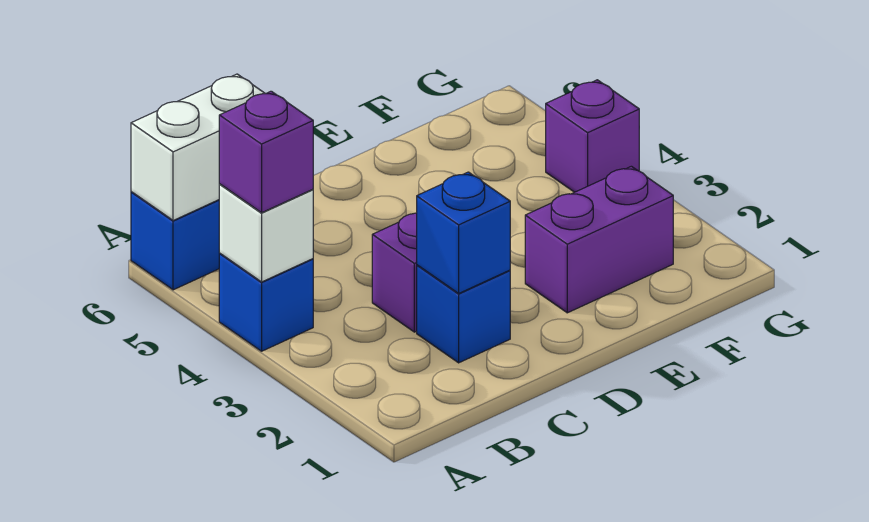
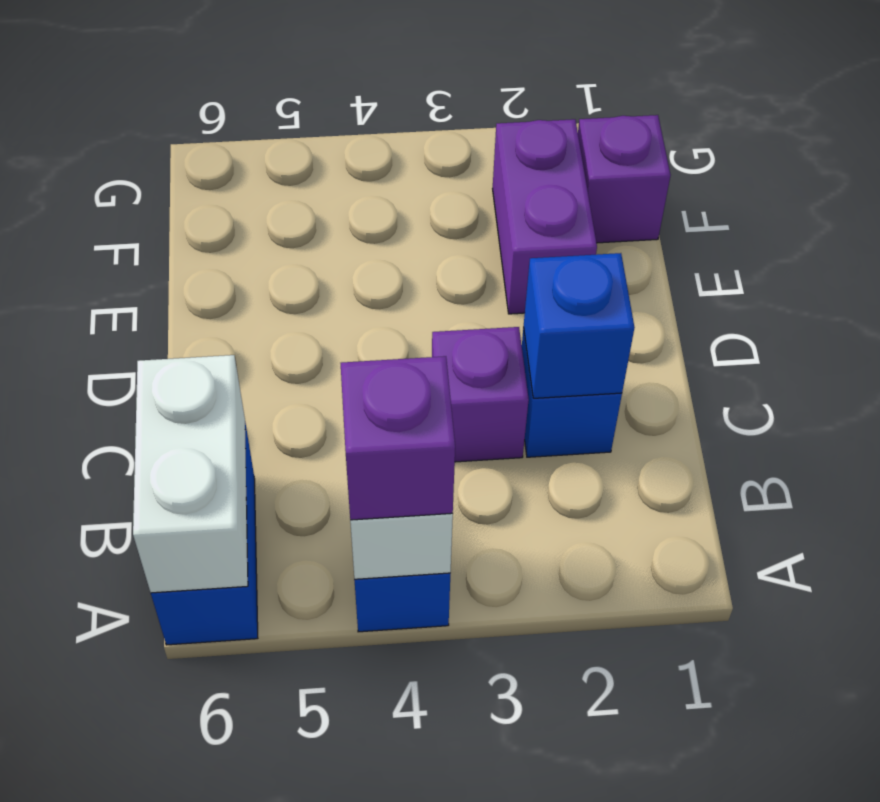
purple brick G4 level 1 -> purple brick F1 level 1

